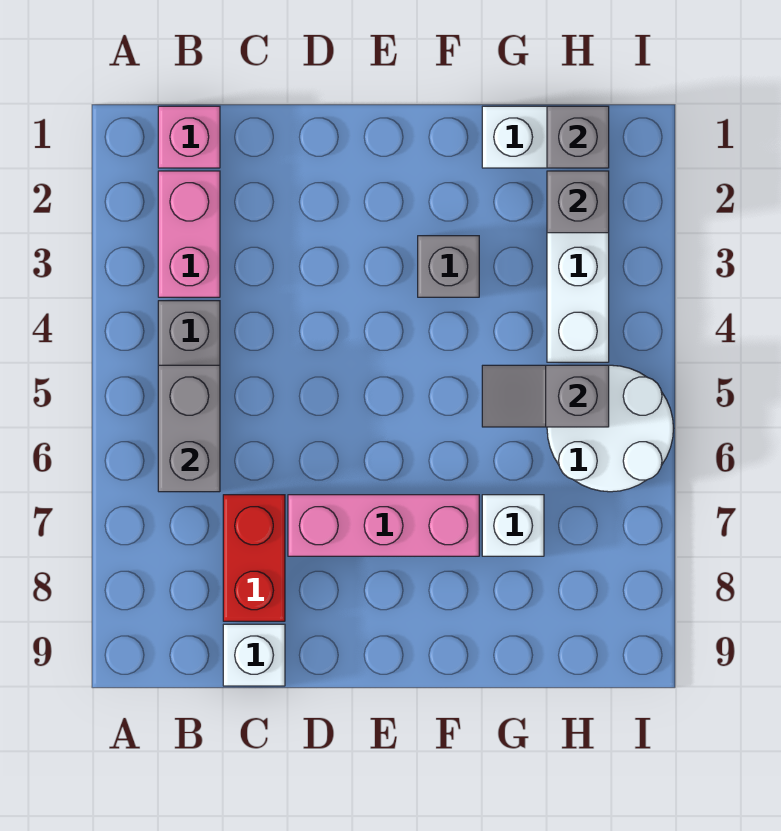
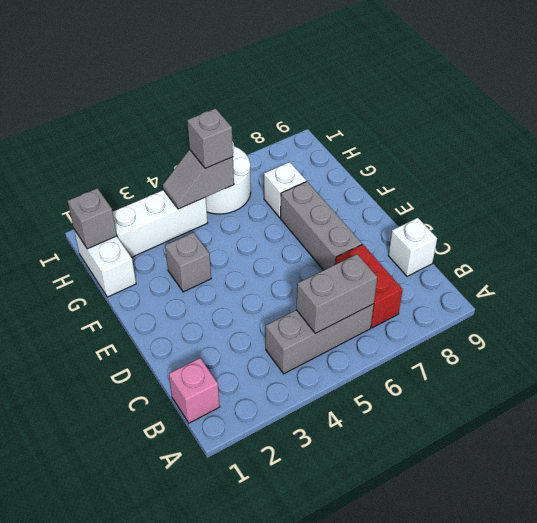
pink brick B2:B3 level 1 -> none
red brick C7:C8 level 1 -> red brick B7:C7 level 1
pink brick D7:F7 level 1 -> grey brick D7:F7 level 1
grey slope G5:H5 level 2 top H -> grey slope H4:H5 level 2 top 5
grey brick H2 level 2 -> grey brick H5 level 3

